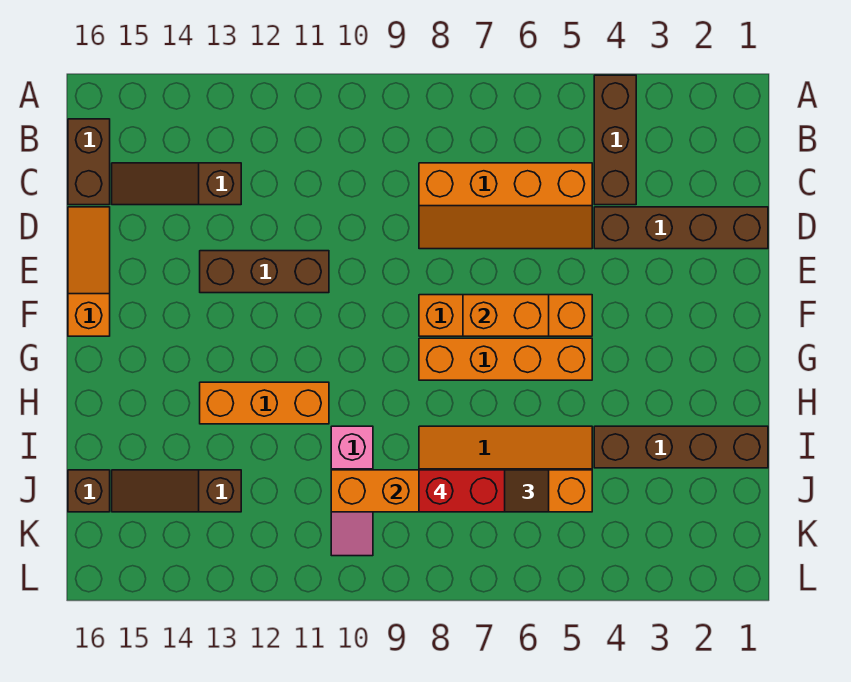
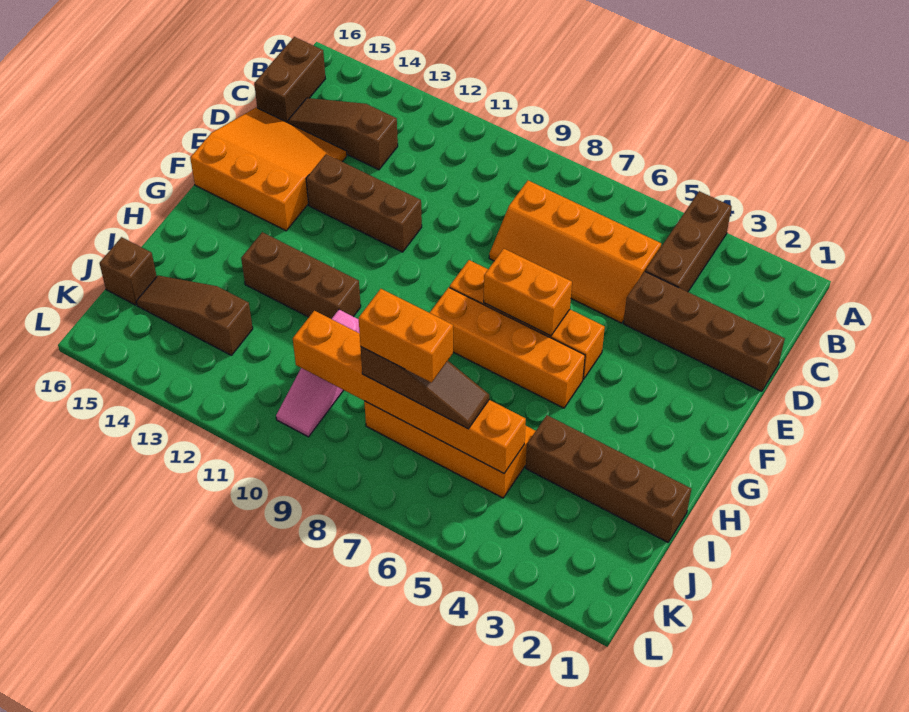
orange slope D16:F16 level 1 top F -> orange slope D14:F16 level 1 top F
orange brick H11:H13 level 1 -> brown brick H11:H13 level 1
red brick J7:J8 level 4 -> orange brick J7:J8 level 4

